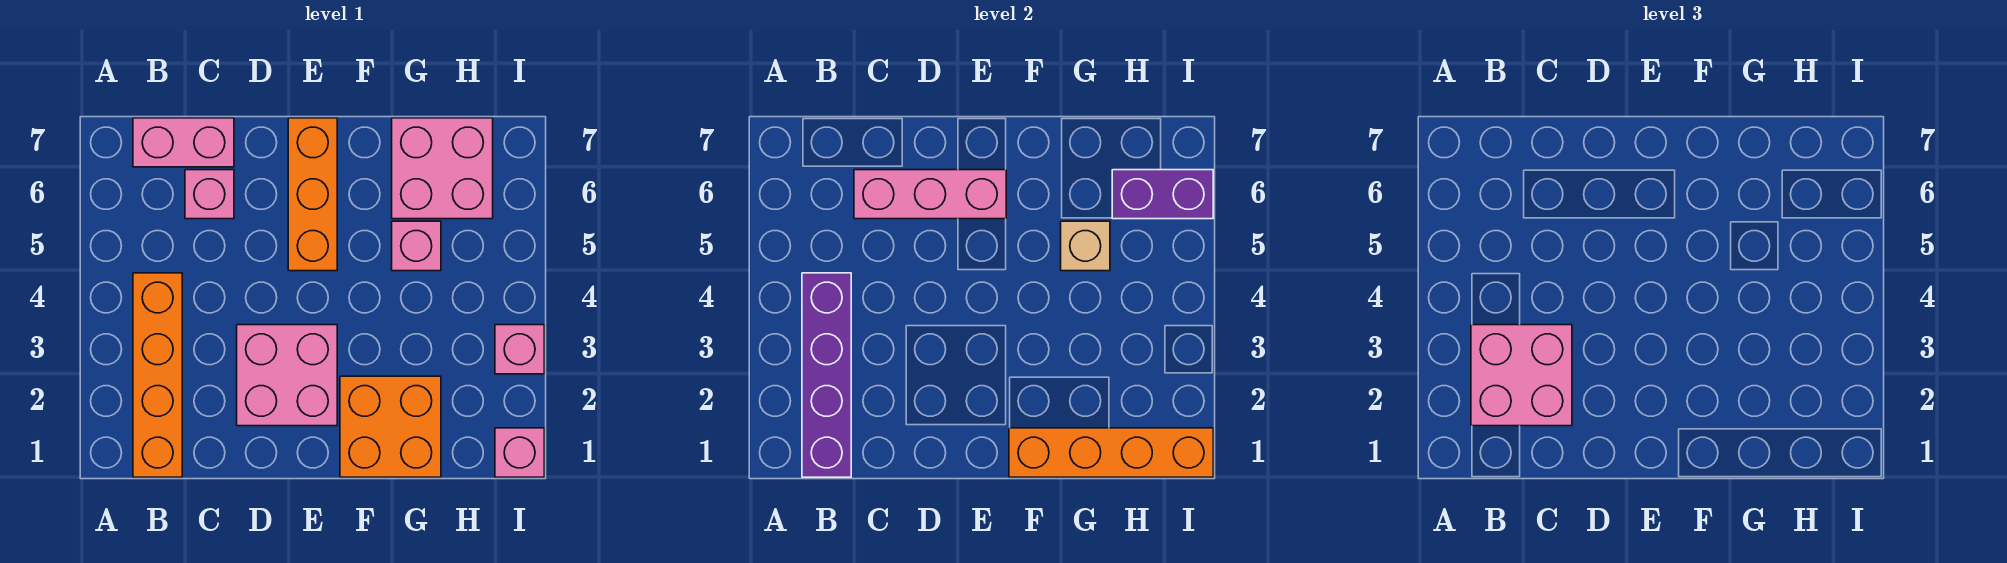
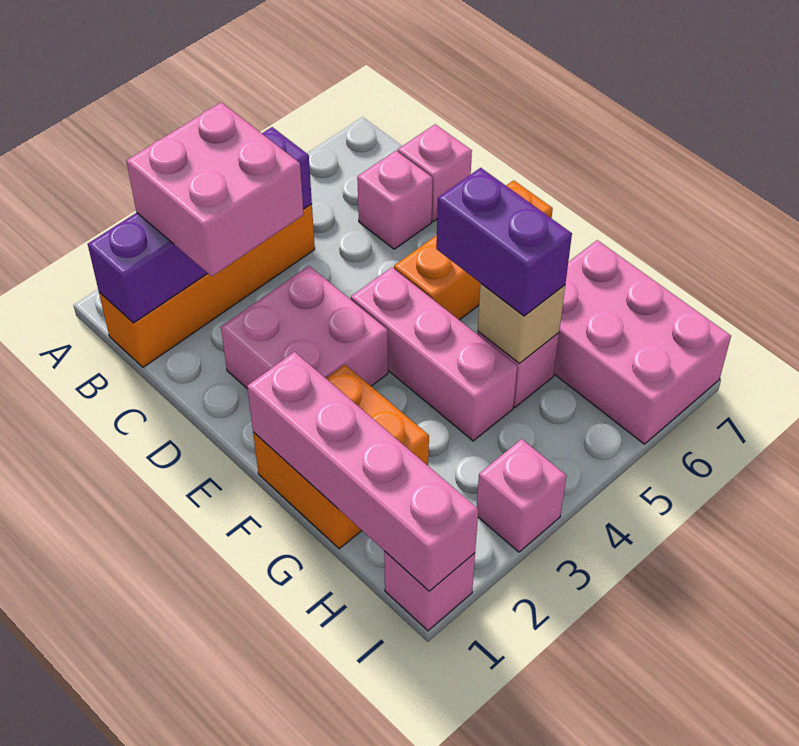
pink brick B7:C7 level 1 -> pink brick C7 level 1
pink brick C6:E6 level 2 -> pink brick E4:G4 level 1
orange brick F1:I1 level 2 -> pink brick F1:I1 level 2
pink brick G6:H7 level 1 -> pink brick G6:I7 level 1
purple brick H6:I6 level 2 -> purple brick F5:G5 level 3

